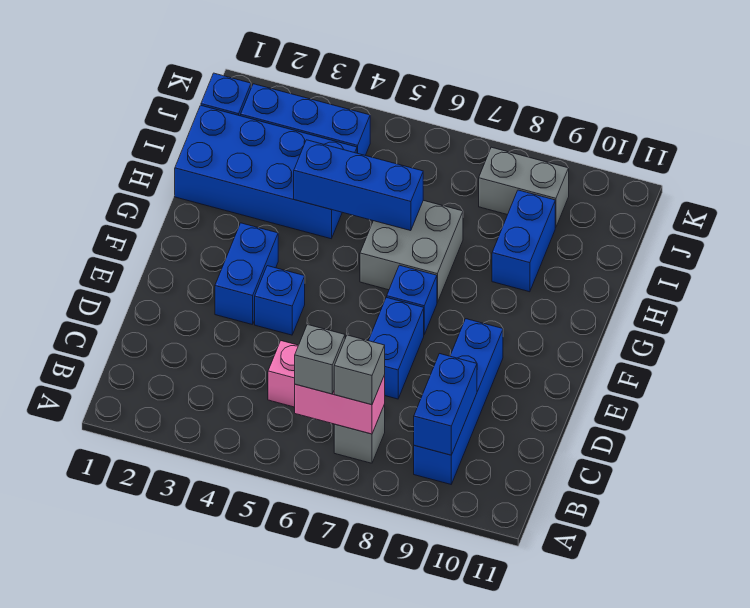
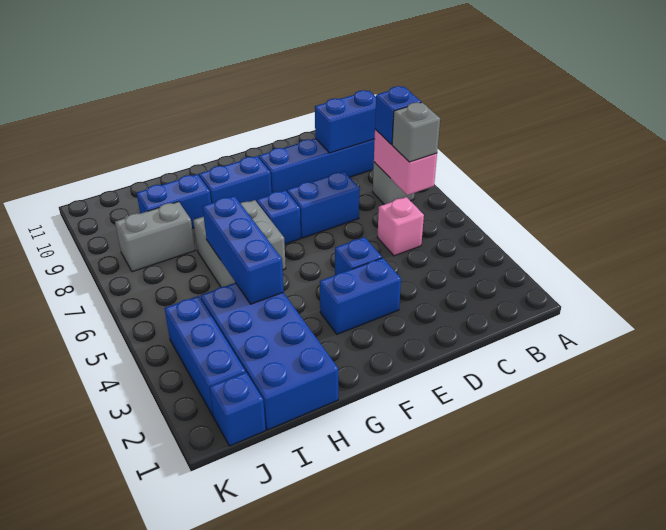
grey brick B7 level 3 -> blue brick B7 level 3
none -> blue brick F9:G9 level 1
grey brick J8:J9 level 1 -> grey brick I8:J8 level 1

